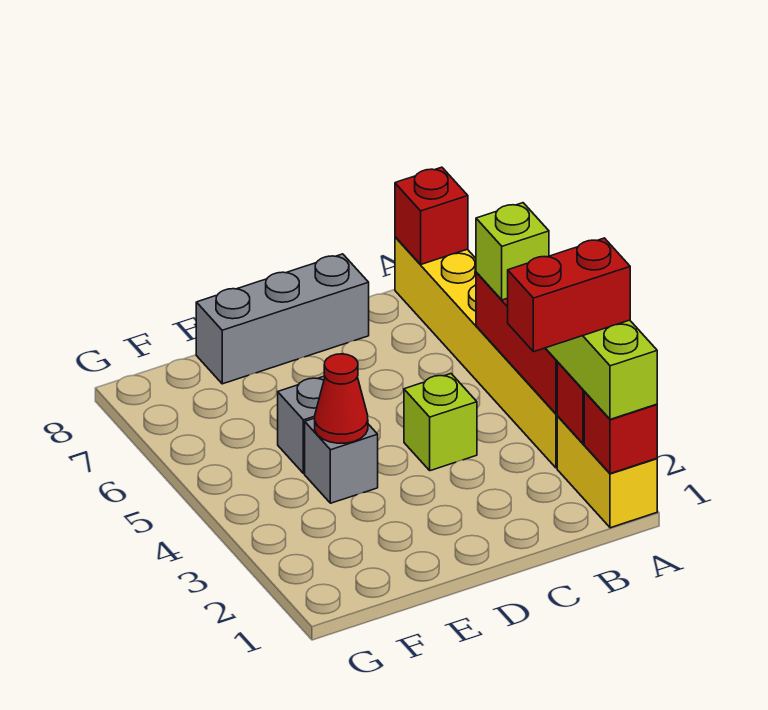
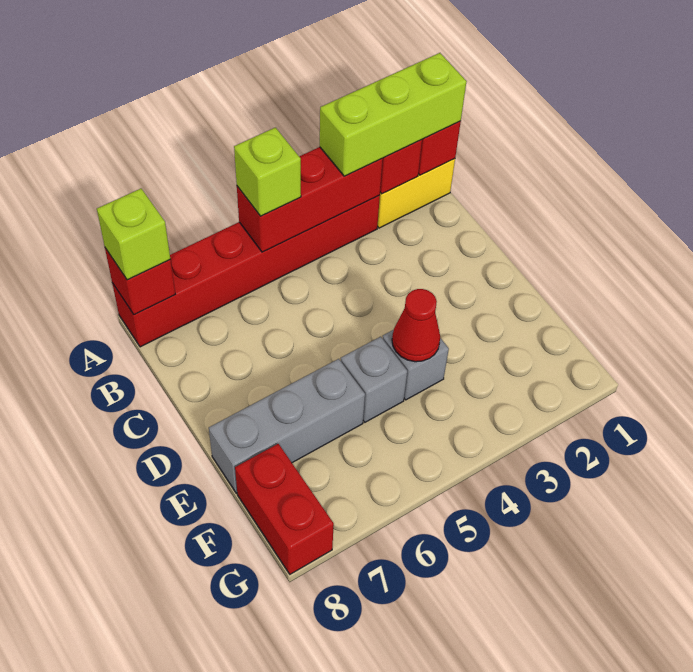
red brick A2:B2 level 4 -> red brick F8:G8 level 1
yellow brick A3:A8 level 1 -> red brick A3:A8 level 1
lime brick C4 level 1 -> lime brick A8 level 3
grey brick C8:E8 level 1 -> grey brick E6:E8 level 1

